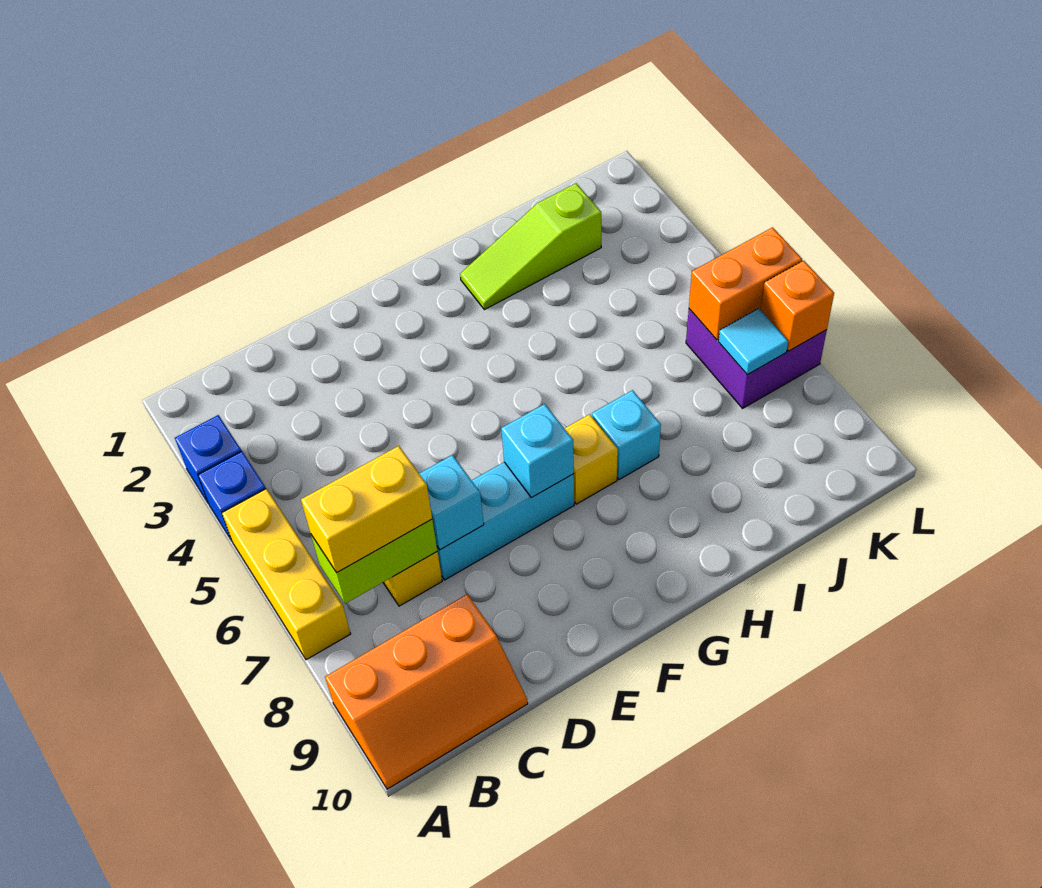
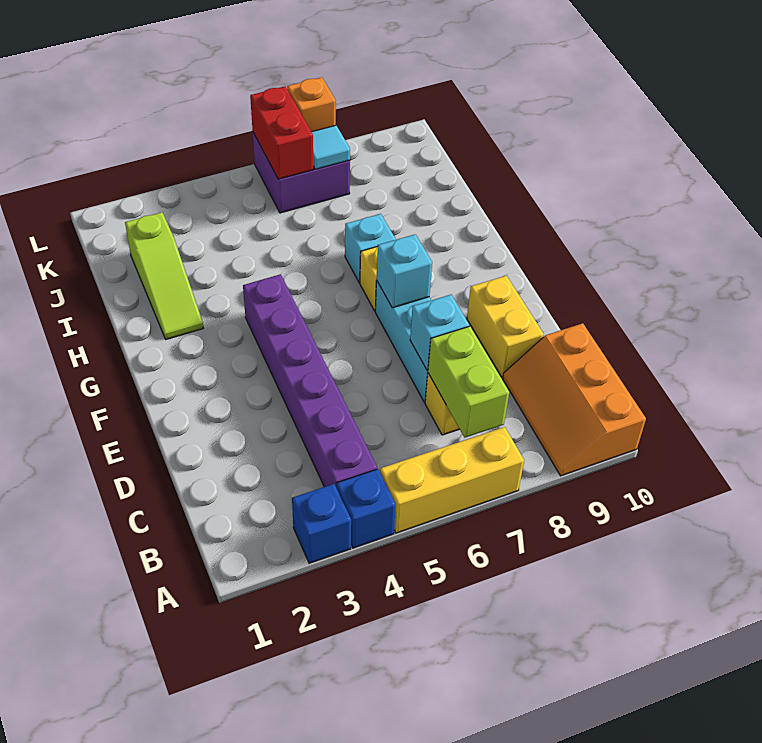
orange slope A9:C10 level 1 top 9 -> orange slope A9:C10 level 1 top 10
none -> purple brick B4:G4 level 1
yellow brick B7:C7 level 3 -> yellow brick D9:E9 level 1
orange brick K6:L6 level 2 -> red brick K6:L6 level 2

